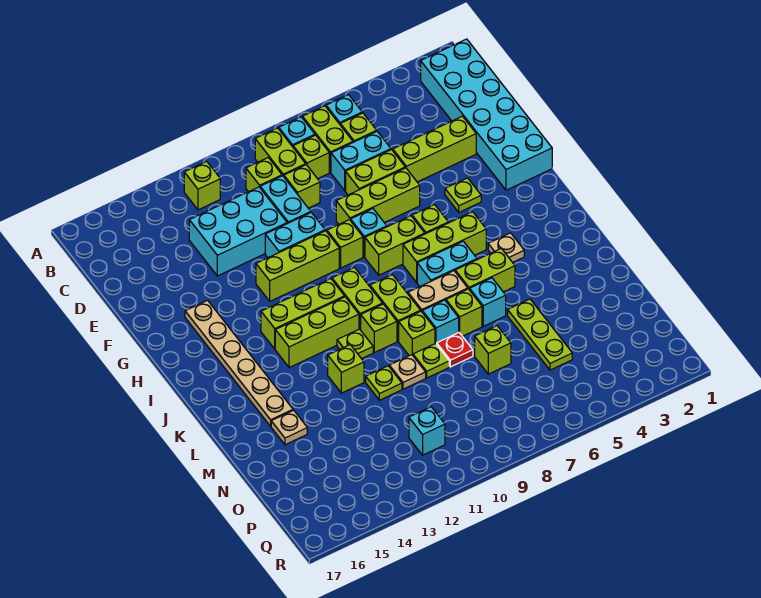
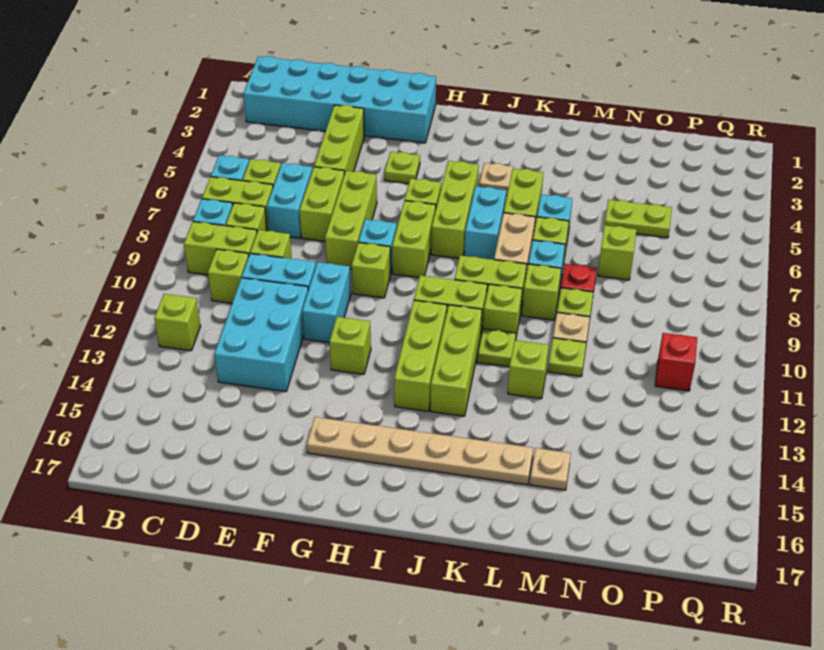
lime brick G10:G12 level 1 -> lime brick G12 level 1
lime plate M5:O5 level 1 -> lime plate N5:O5 level 1
cyan brick P11 level 1 -> red brick P11 level 1

